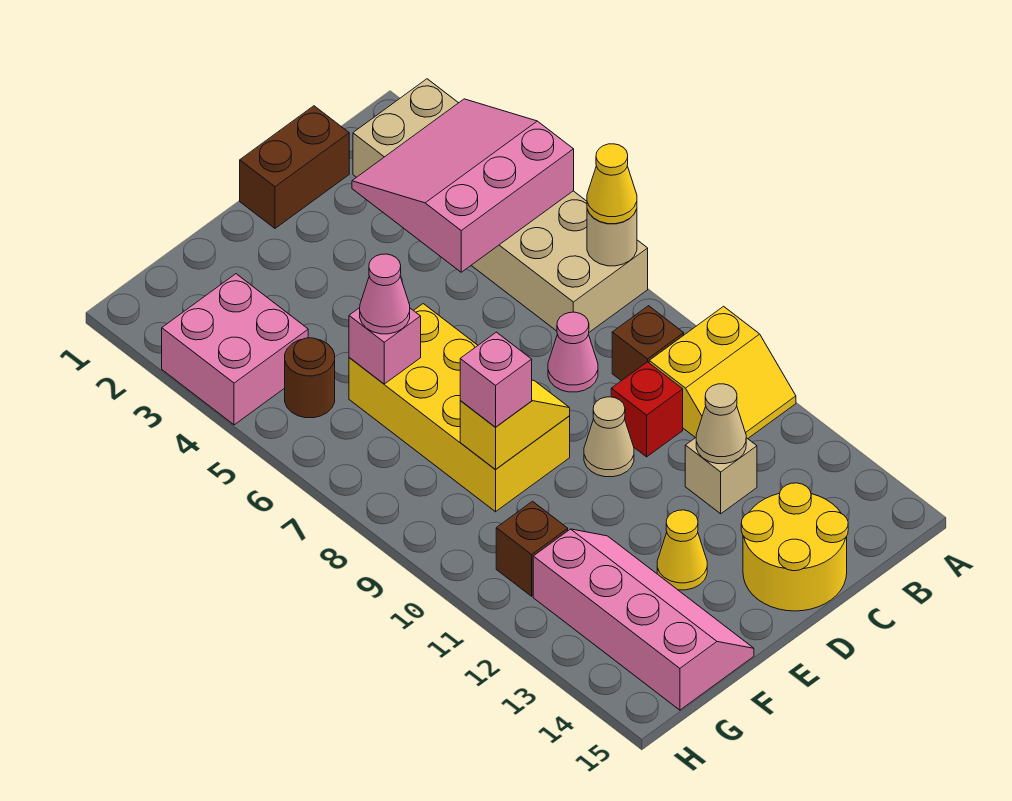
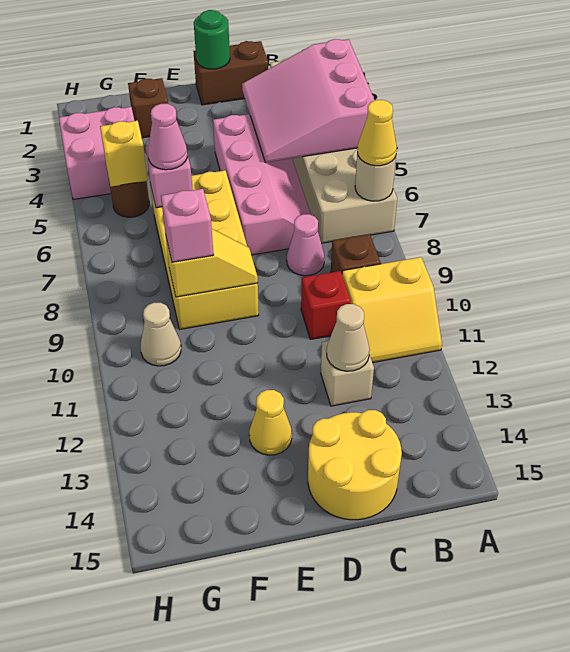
pink slope A3:C5 level 2 top 5 -> pink slope A3:C5 level 2 top A
none -> green round brick D1 level 2
tan cone D10 level 1 -> tan cone G10 level 1
pink slope F12:G15 level 1 top G -> pink slope C4:D7 level 1 top D
none -> yellow brick G5 level 2
brown brick G11 level 1 -> brown brick F2 level 1

